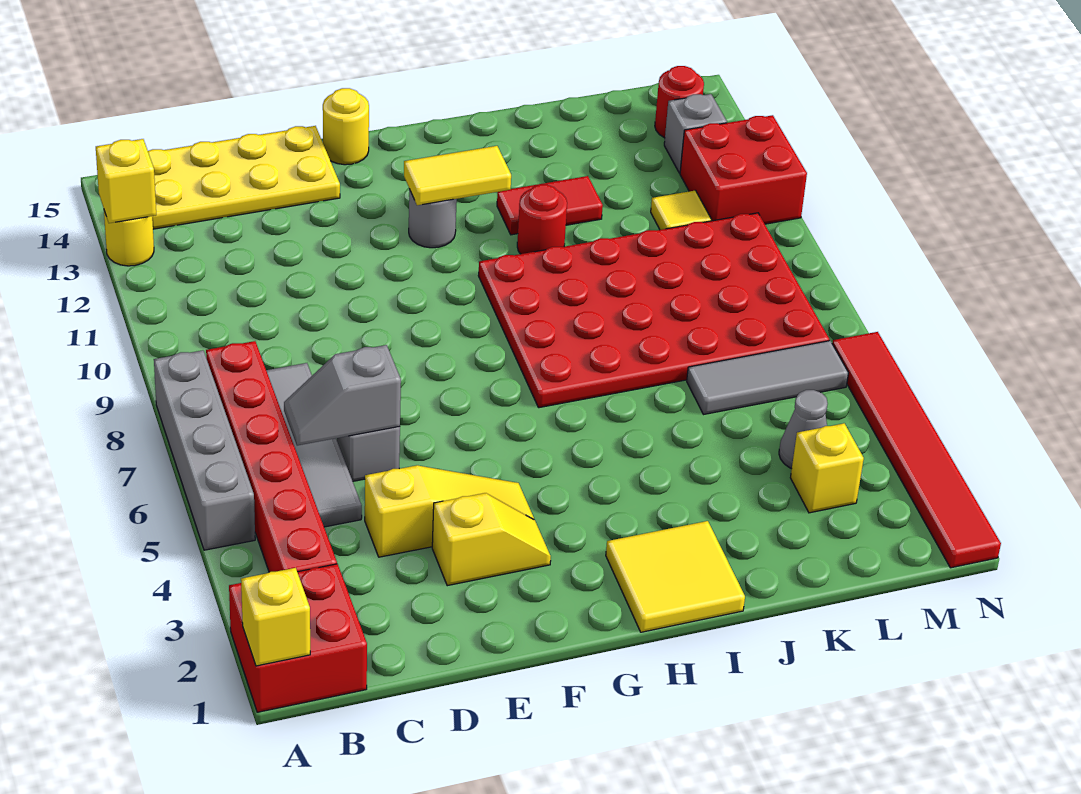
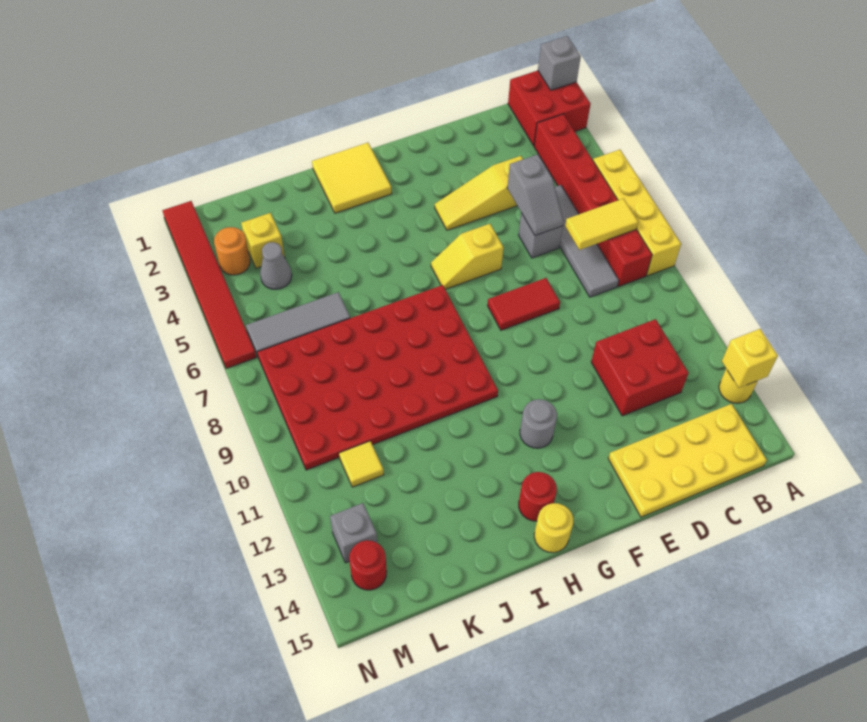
yellow brick A1 level 2 -> grey brick A1 level 2
grey brick A5:A8 level 1 -> yellow brick A5:A8 level 1
grey slope C6:D6 level 2 top D -> grey slope D5:D6 level 2 top 5
yellow slope E3:F3 level 1 top E -> yellow slope F6:G6 level 1 top F
yellow round brick F15 level 1 -> yellow round brick H15 level 1
yellow tile G12:H12 level 2 -> yellow tile B7:C7 level 2
red round brick I11 level 1 -> red round brick H14 level 1
red tile I12:J12 level 1 -> red tile E8:F8 level 1
none -> orange round brick M3 level 1
red brick M11:N12 level 1 -> red brick C11:D12 level 1

